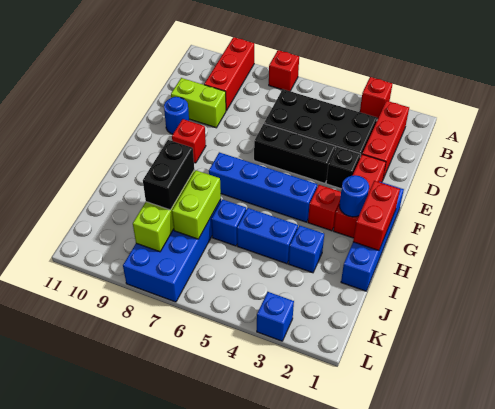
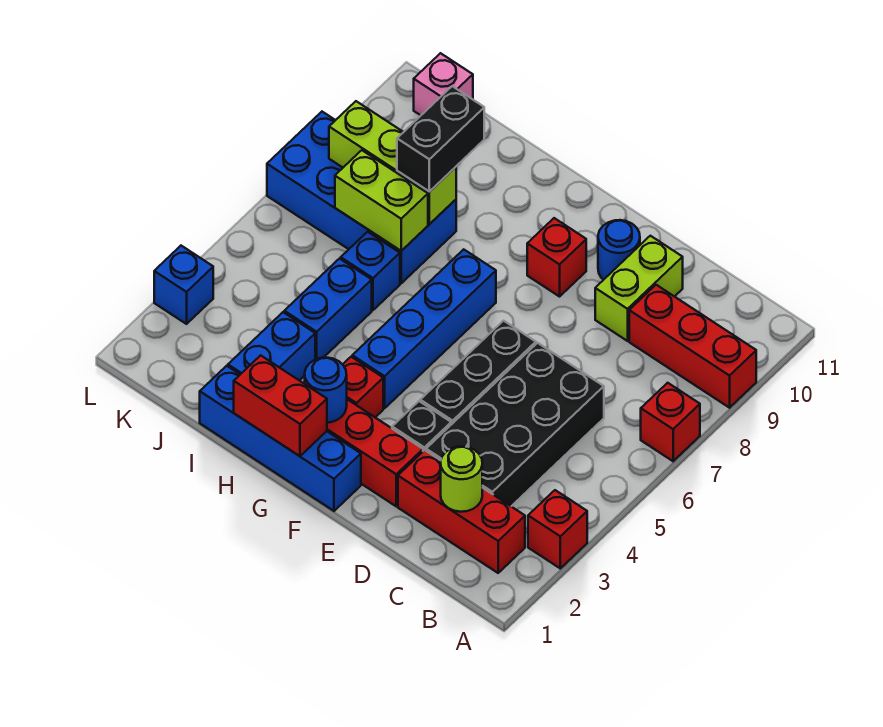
none -> lime round brick C2 level 2
blue brick I3 level 1 -> blue brick I2:I3 level 1
black brick I8:J8 level 3 -> black brick I8:I9 level 3
none -> pink brick K11 level 1

